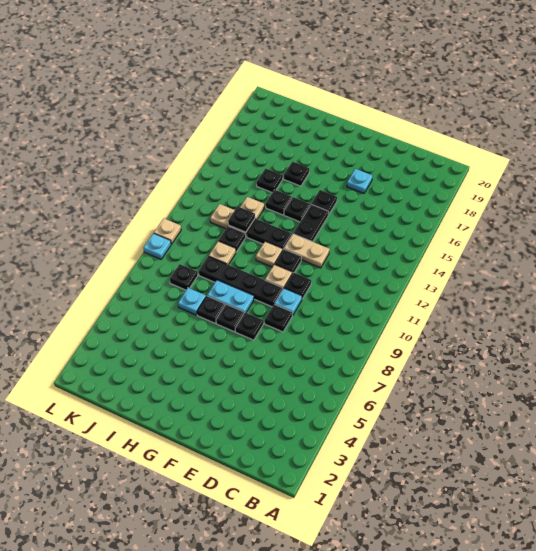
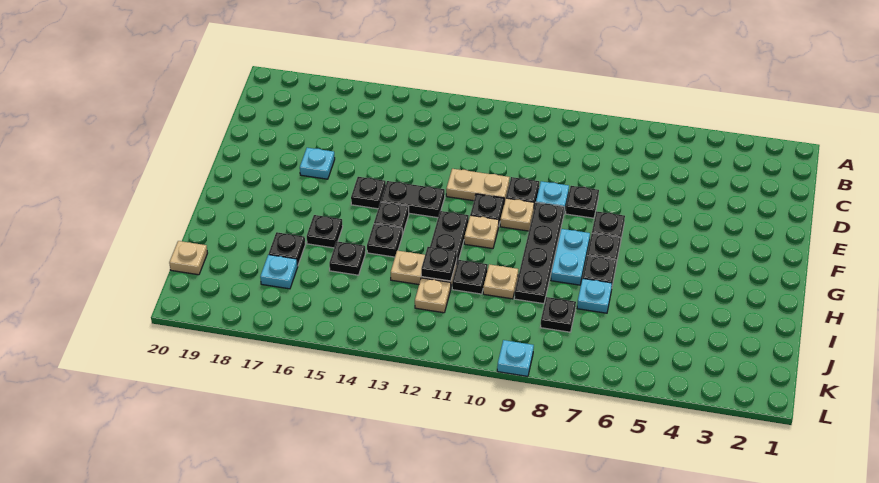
tan plate E12:F12 level 1 -> tan plate E11:E12 level 1
none -> black plate I17 level 1
none -> cyan plate J17 level 1
tan plate L10 level 1 -> tan plate J20 level 1

